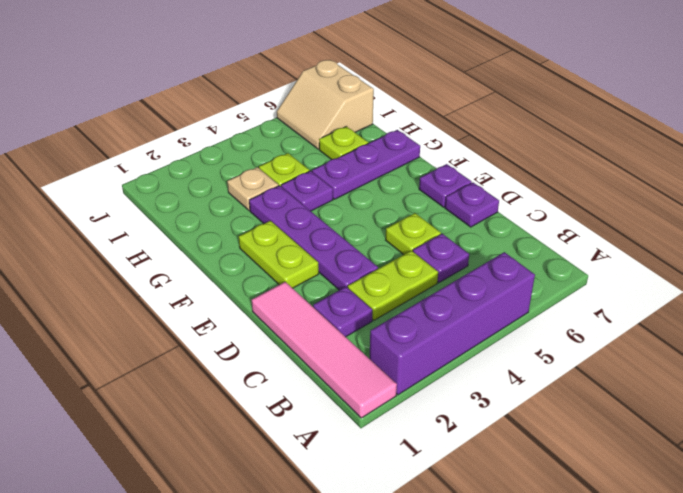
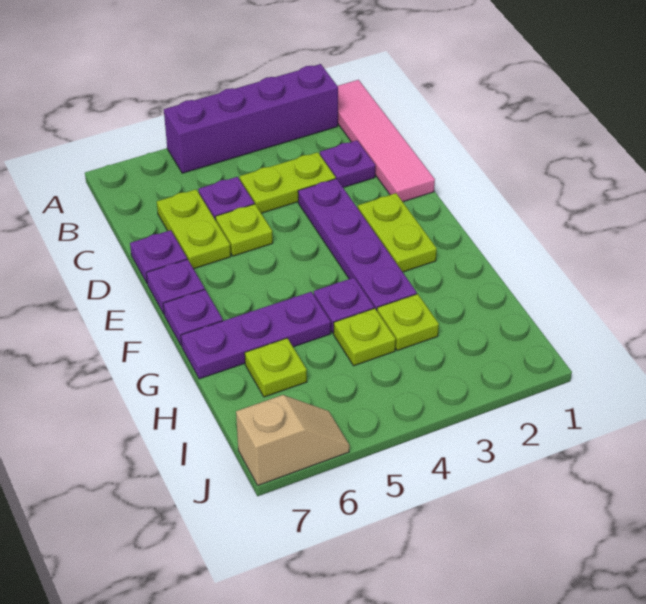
none -> lime plate C6:D6 level 1
none -> purple plate F7 level 1
tan plate H3 level 1 -> lime plate H3 level 1
tan slope I6:J7 level 1 top 7 -> tan slope J6:J7 level 1 top 7

